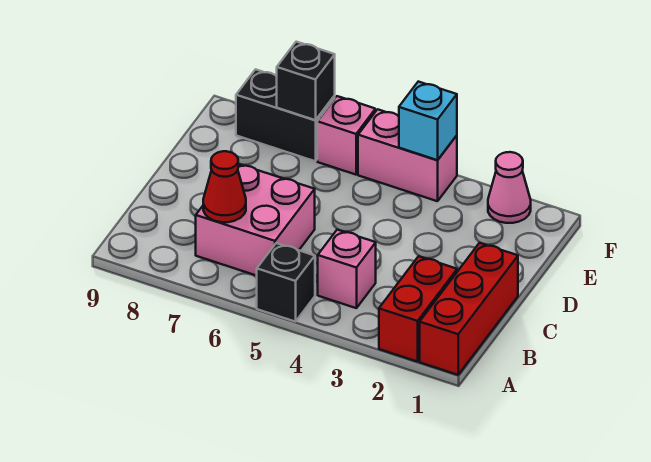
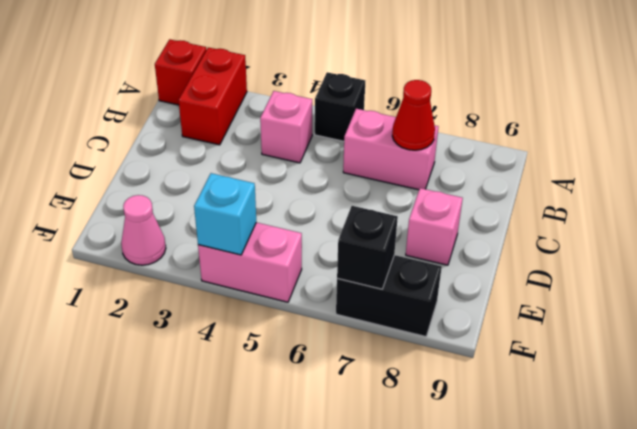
red brick A1:C1 level 1 -> red brick A1 level 1
pink brick B6:C7 level 1 -> pink brick B6:B7 level 1
pink brick F6 level 1 -> pink brick D8 level 1

